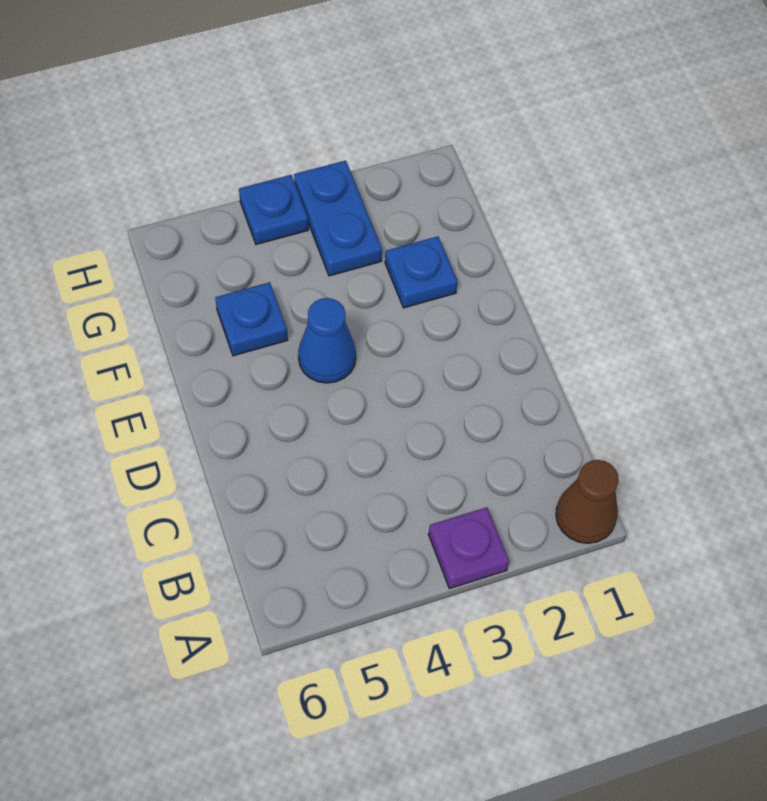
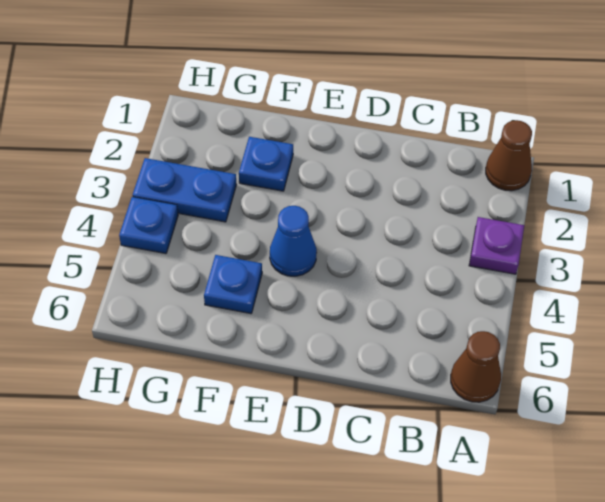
none -> brown cone A6 level 1

